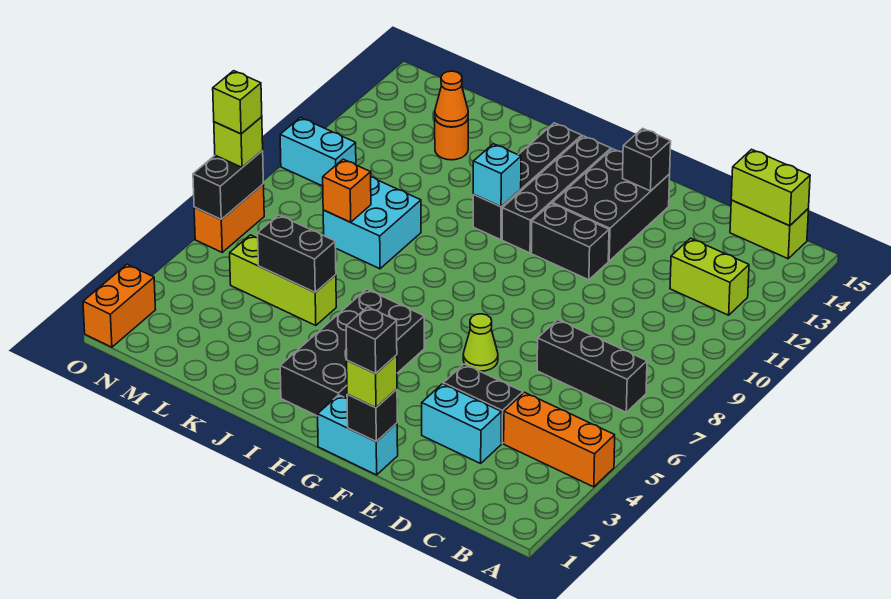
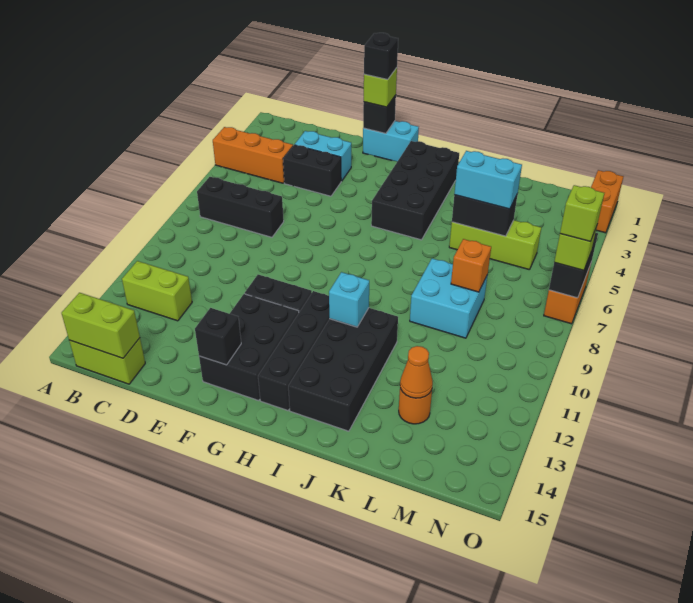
lime cone F6 level 1 -> none
black brick I11:I14 level 1 -> black brick I11:J14 level 1
cyan brick N10:O10 level 1 -> cyan brick K5:L5 level 3

